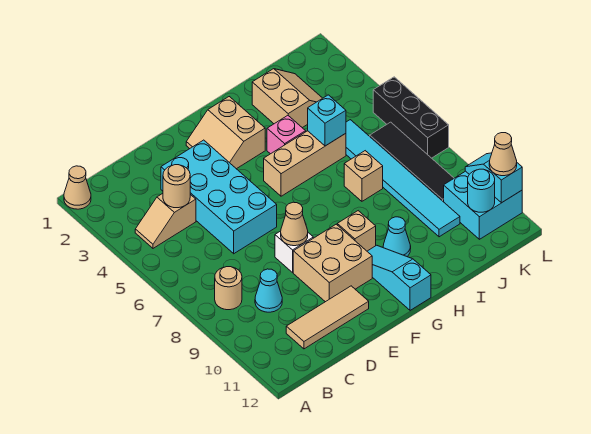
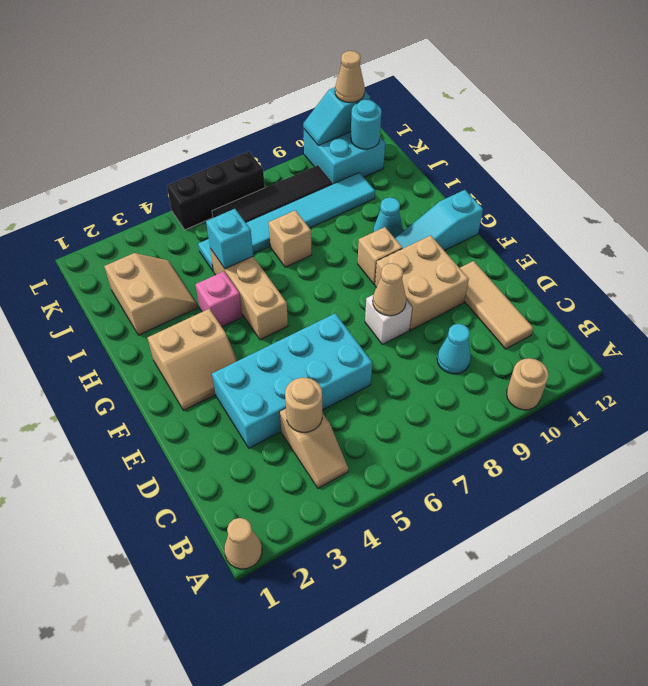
tan round brick B8 level 1 -> tan round brick A10 level 1
tan slope I2:J3 level 1 top I -> tan slope I2:J3 level 1 top 2

